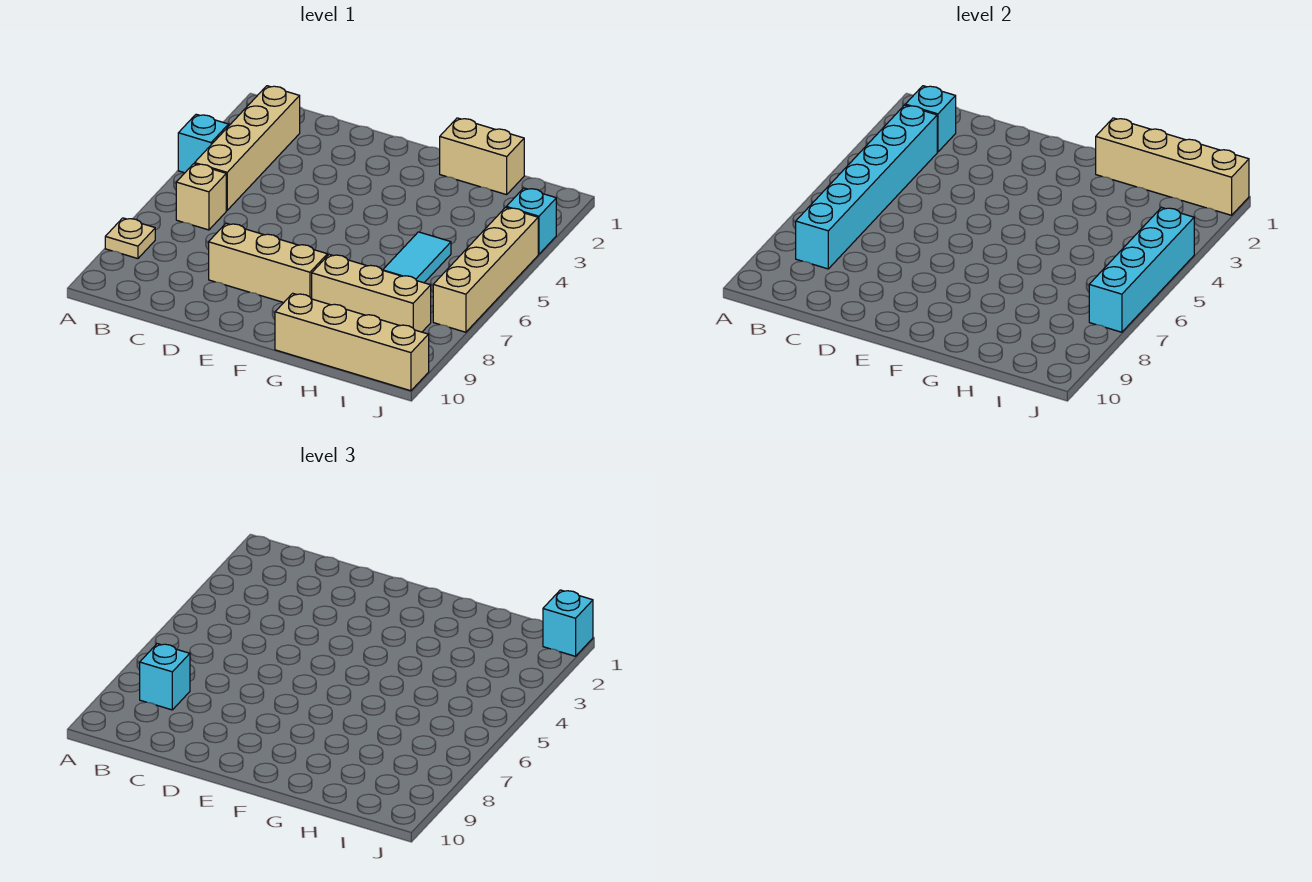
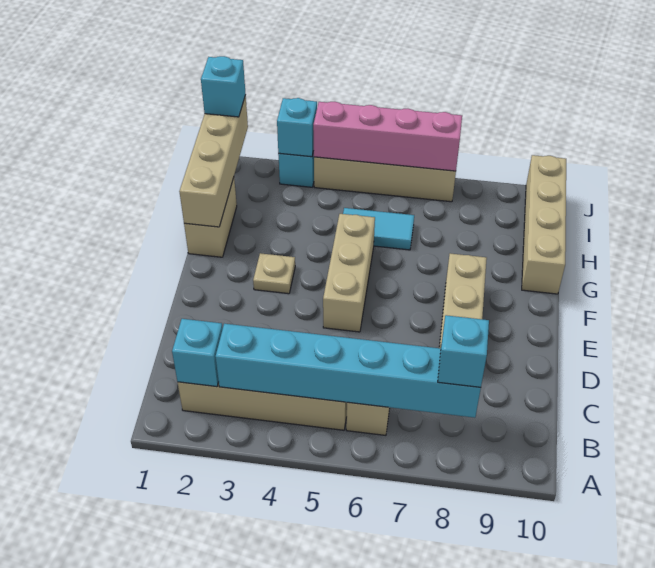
cyan brick A4 level 1 -> cyan brick J3 level 2
tan plate A8 level 1 -> tan plate F3 level 1
tan brick G8:I8 level 1 -> tan brick E5:G5 level 1
cyan brick J4:J7 level 2 -> pink brick J4:J7 level 2

